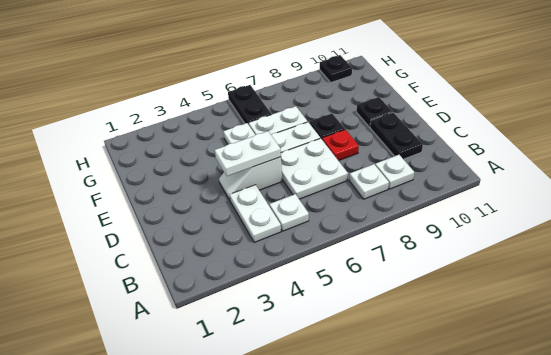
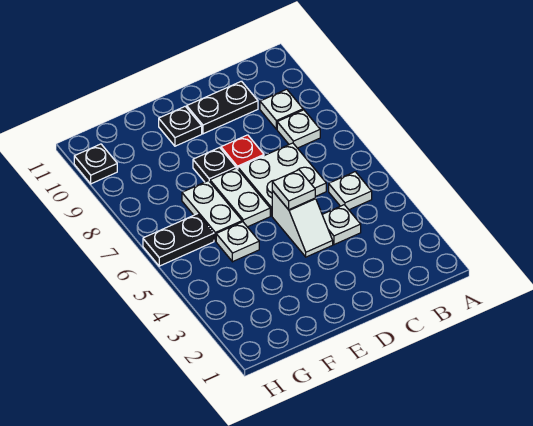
white plate B4:C4 level 1 -> white plate C4 level 1
white plate D4:D5 level 2 -> white plate D5 level 2

